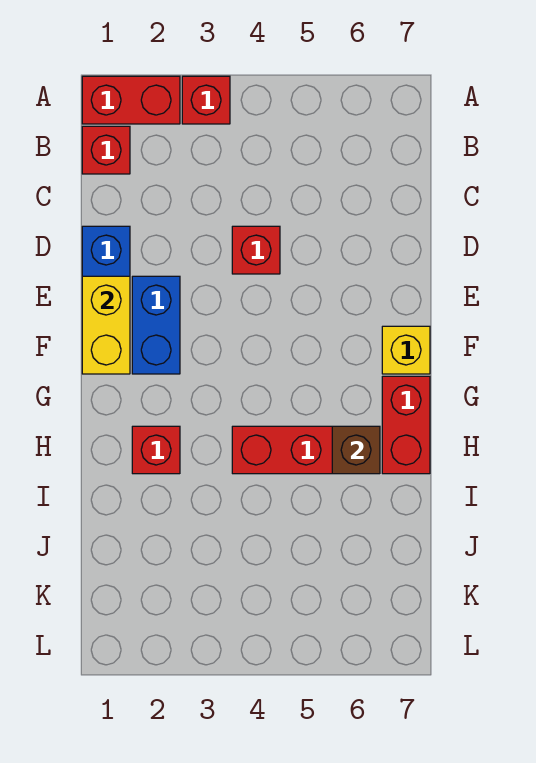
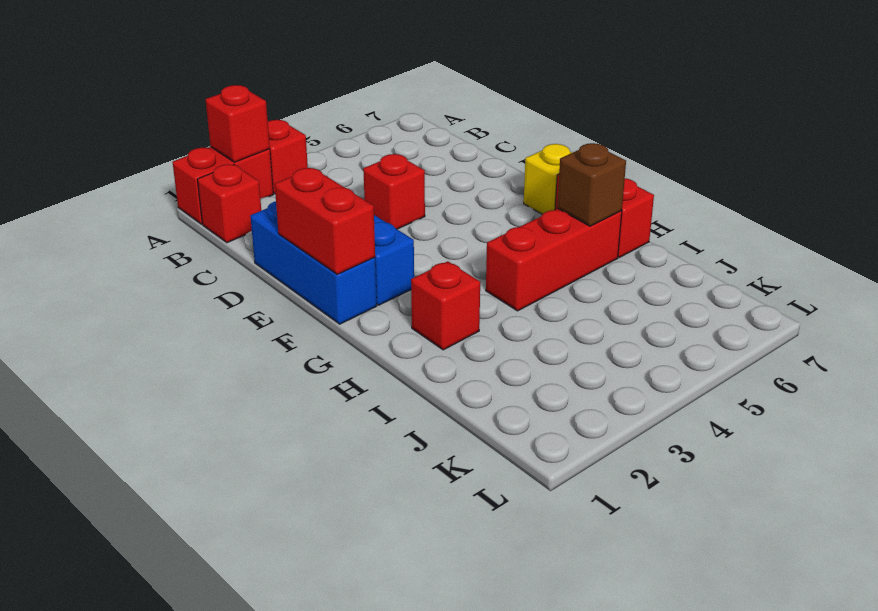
none -> red brick A2 level 2
yellow brick E1:F1 level 2 -> red brick E1:F1 level 2

